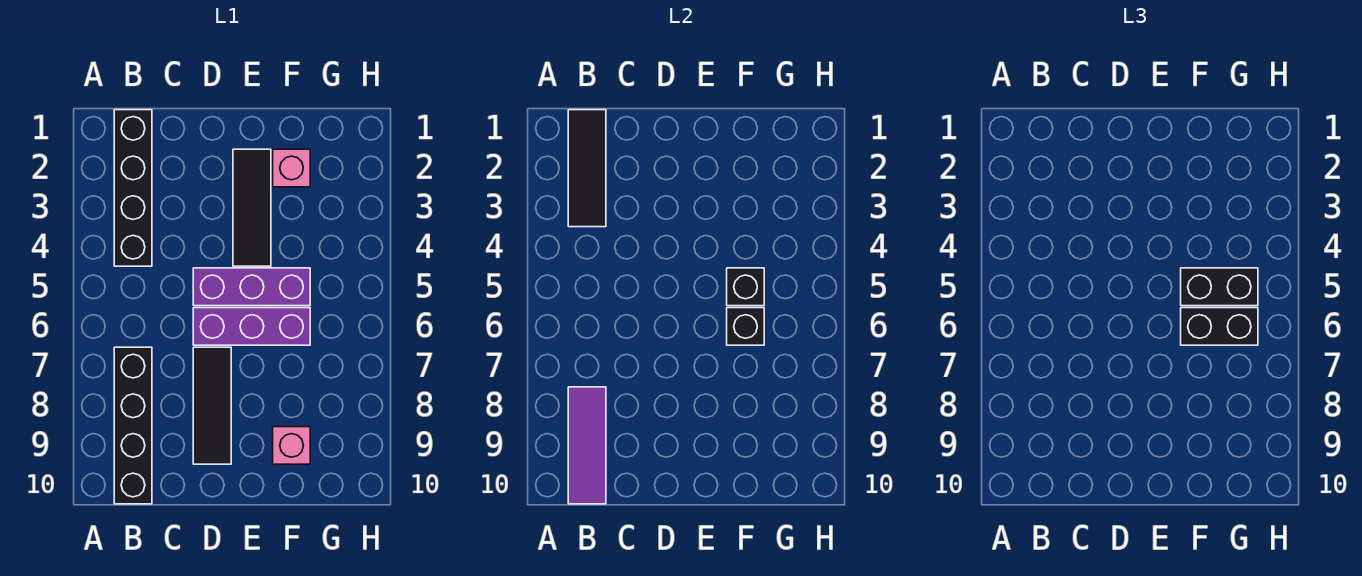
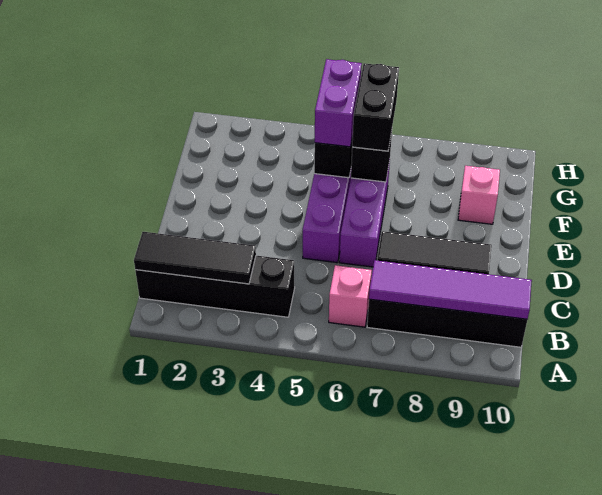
purple tile B8:B10 level 2 -> purple tile B7:B10 level 2
black tile E2:E4 level 1 -> none
pink brick F2 level 1 -> pink brick B6 level 1
black brick F5:G5 level 3 -> purple brick F5:G5 level 3

